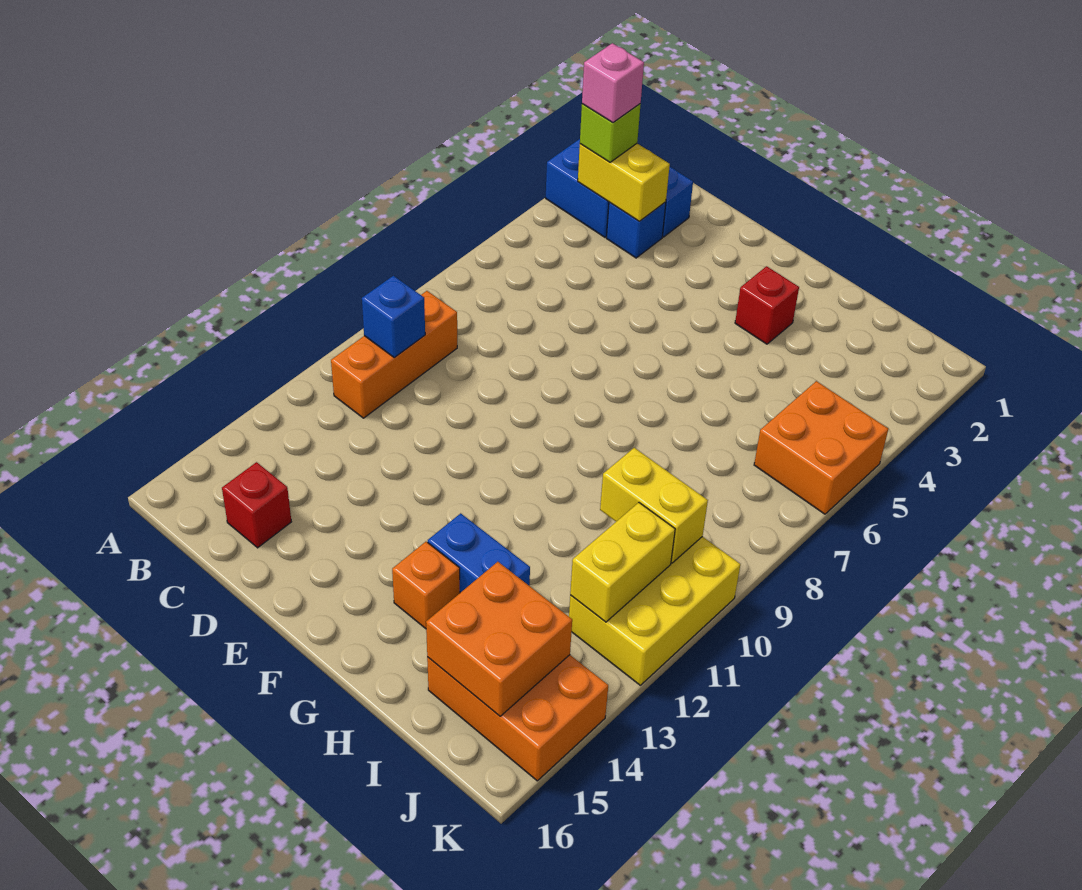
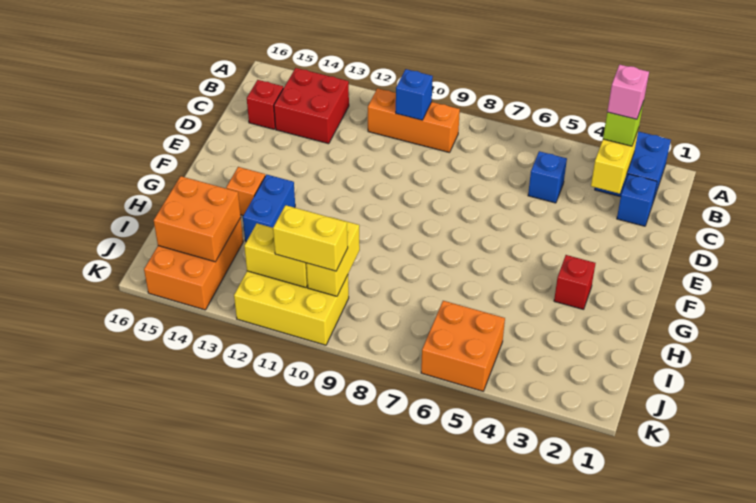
none -> red brick B13:C14 level 1
blue brick C3 level 1 -> blue brick C5 level 1
none -> yellow brick J10:J11 level 3

